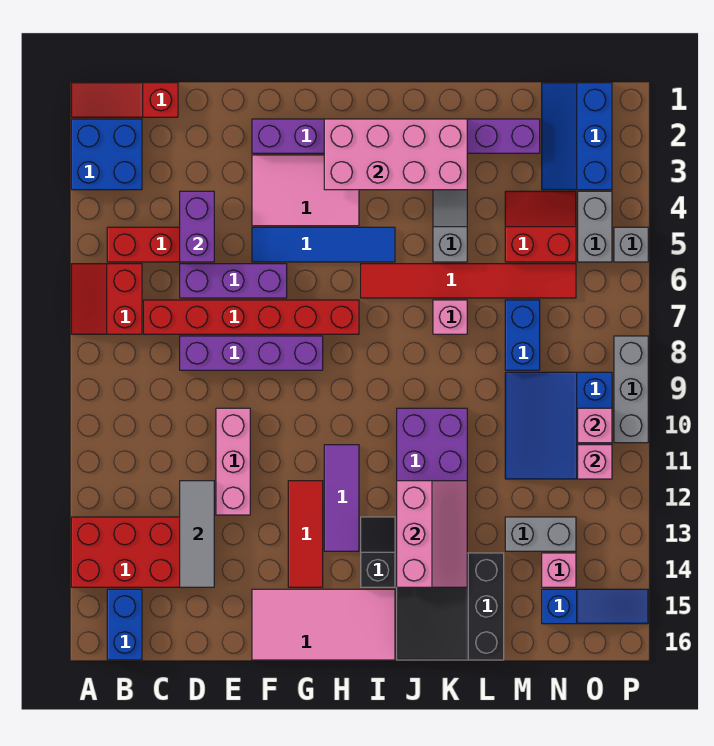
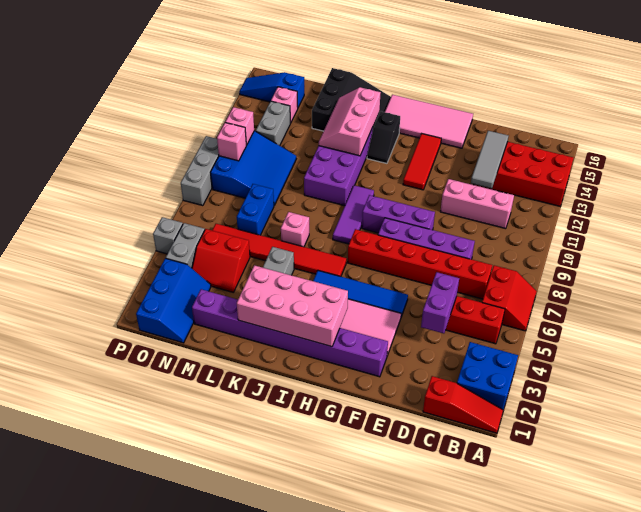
blue brick B15:B16 level 1 -> none
purple brick D6:F6 level 1 -> purple brick F9:H9 level 1
pink brick E10:E12 level 1 -> pink brick C11:E11 level 1
purple tile H11:H13 level 1 -> purple tile I8:I10 level 1
grey brick M13:N13 level 1 -> grey brick N12:N13 level 1

